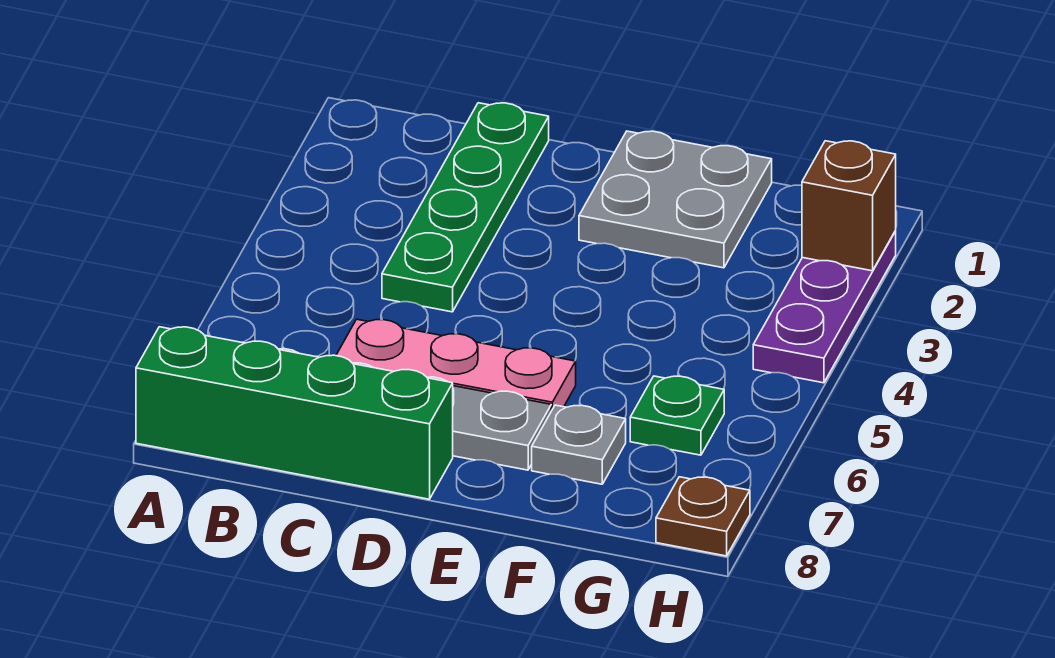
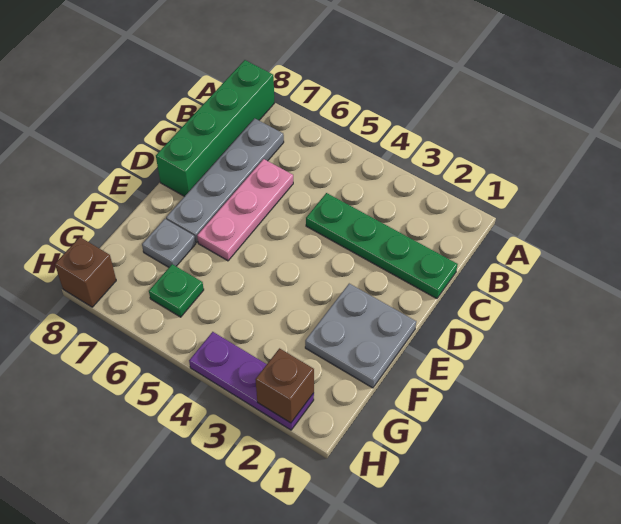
brown plate H8 level 1 -> brown brick H8 level 1

